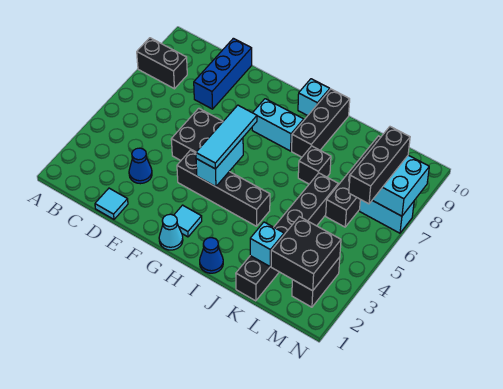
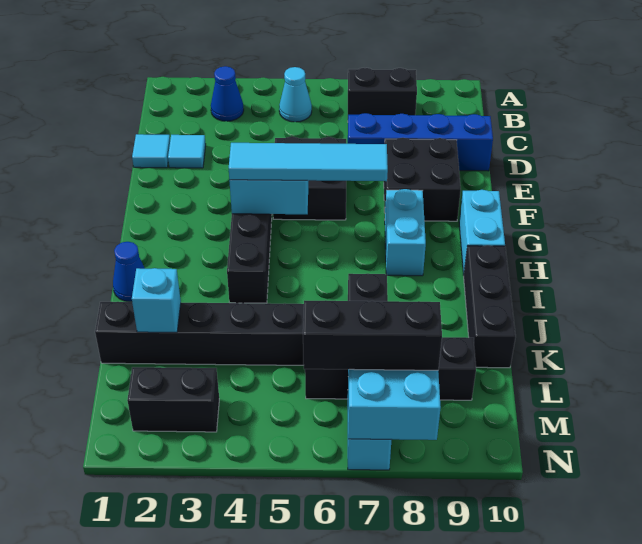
black brick A8:B8 level 1 -> black brick B7:B8 level 1
blue cone D3 level 1 -> blue cone B3 level 1
blue brick D8:D10 level 1 -> blue brick D7:D10 level 1
cyan cone G1 level 1 -> cyan cone B5 level 1
cyan tile G2 level 1 -> cyan tile D2 level 1
cyan tile G4:G6 level 3 -> cyan tile G4:G7 level 3
cyan brick H10 level 1 -> cyan brick G10:H10 level 1
black brick I8:I10 level 1 -> black brick I10:K10 level 1
black brick L2:M3 level 2 -> black brick E8:F9 level 1

